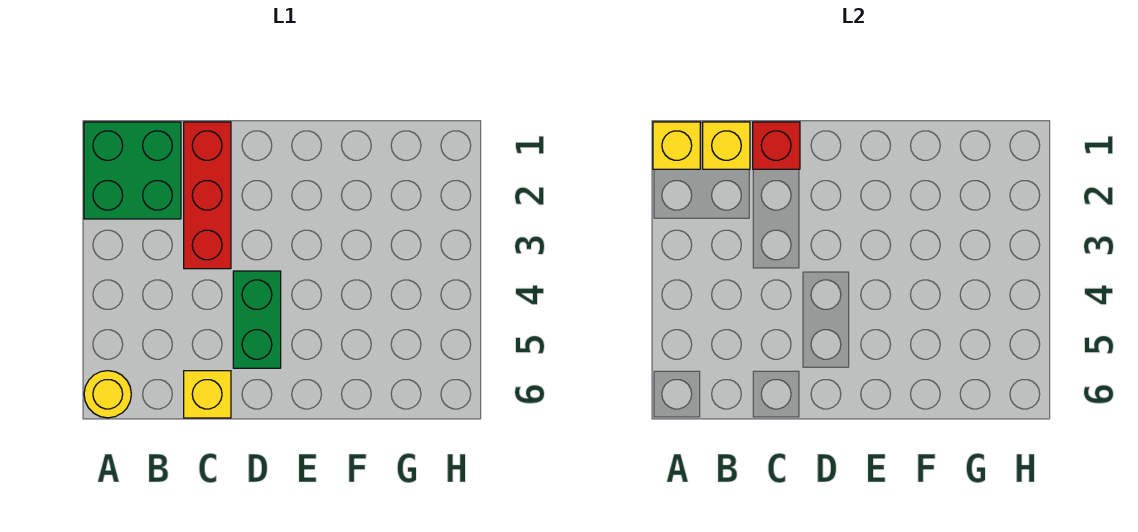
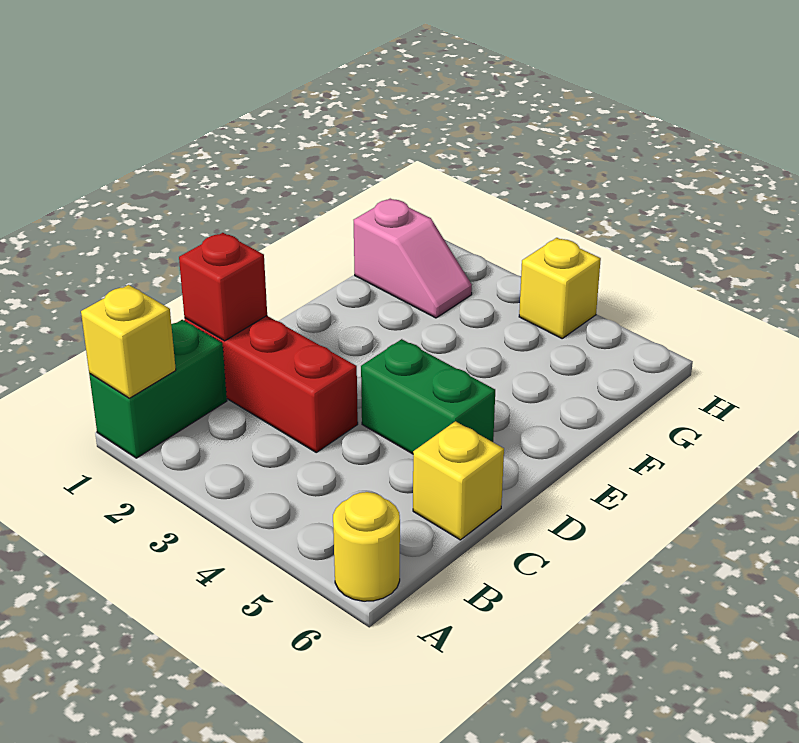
green brick A1:B2 level 1 -> green brick A1:B1 level 1
yellow brick B1 level 2 -> yellow brick H4 level 1
none -> pink slope G1:G2 level 1 top 1

